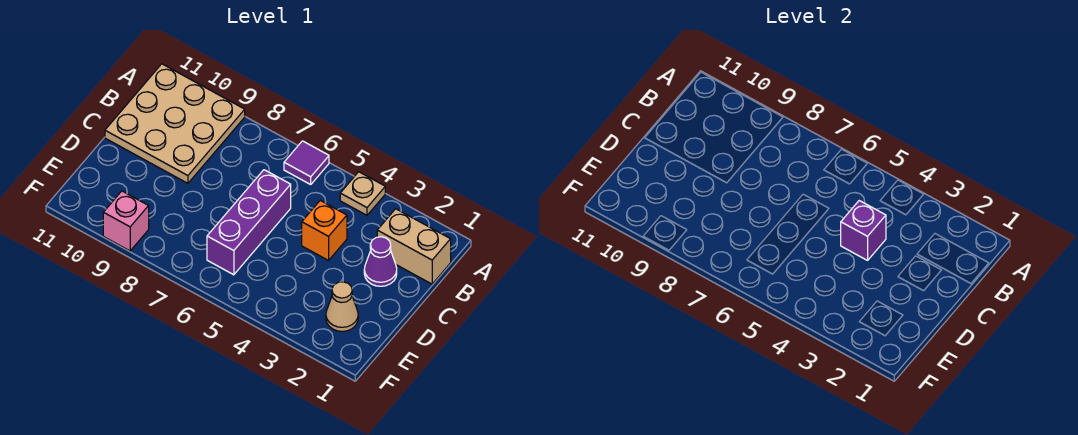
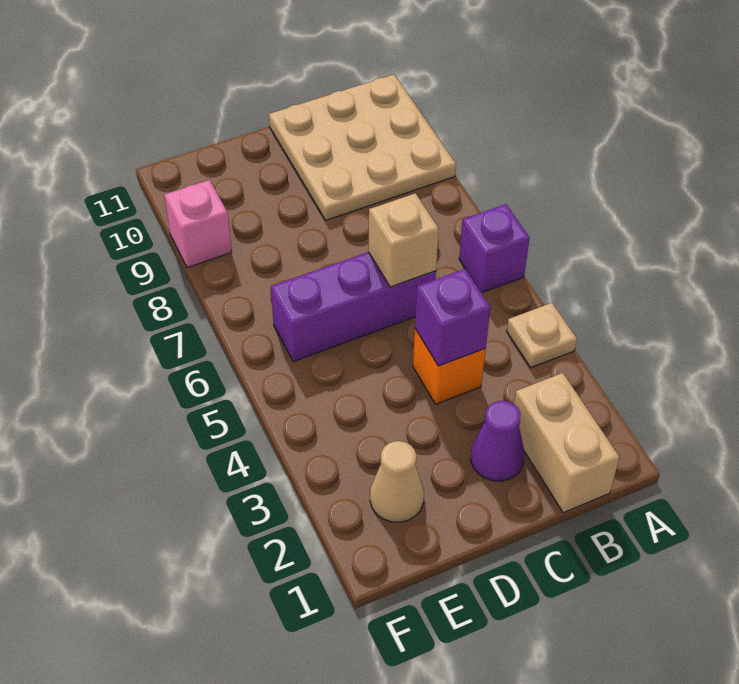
purple tile A6 level 1 -> purple brick A6 level 1
none -> tan brick C6 level 2

